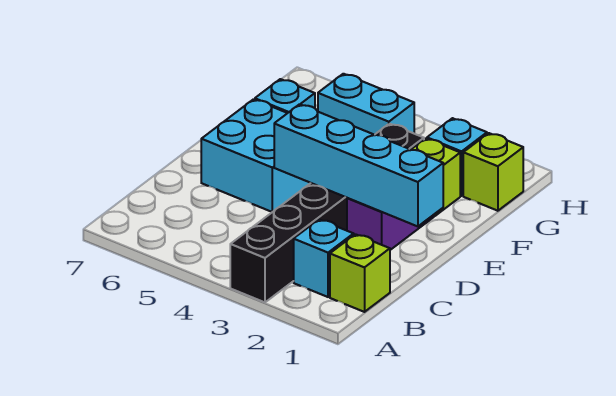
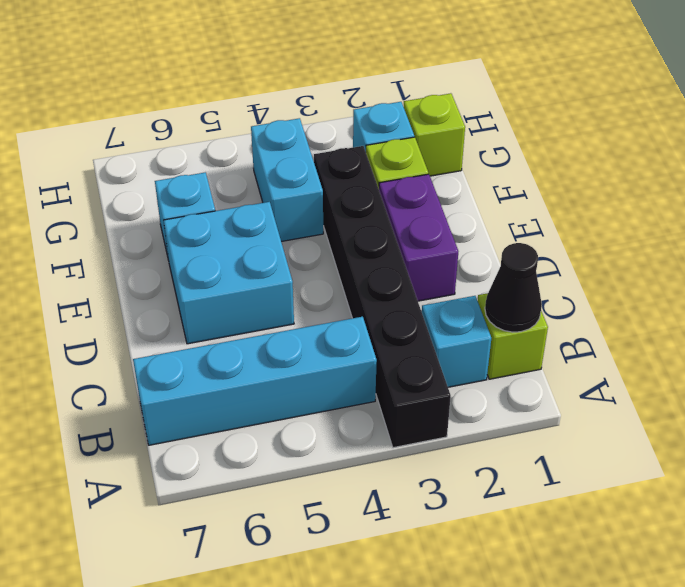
none -> black cone B1 level 2
cyan brick D1:D4 level 2 -> cyan brick B4:B7 level 1
cyan brick G4:G5 level 1 -> cyan brick F4:G4 level 1

